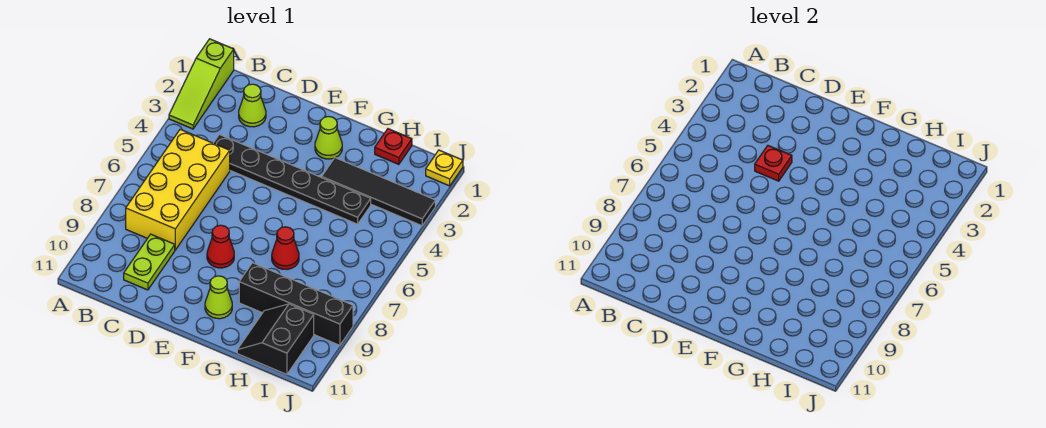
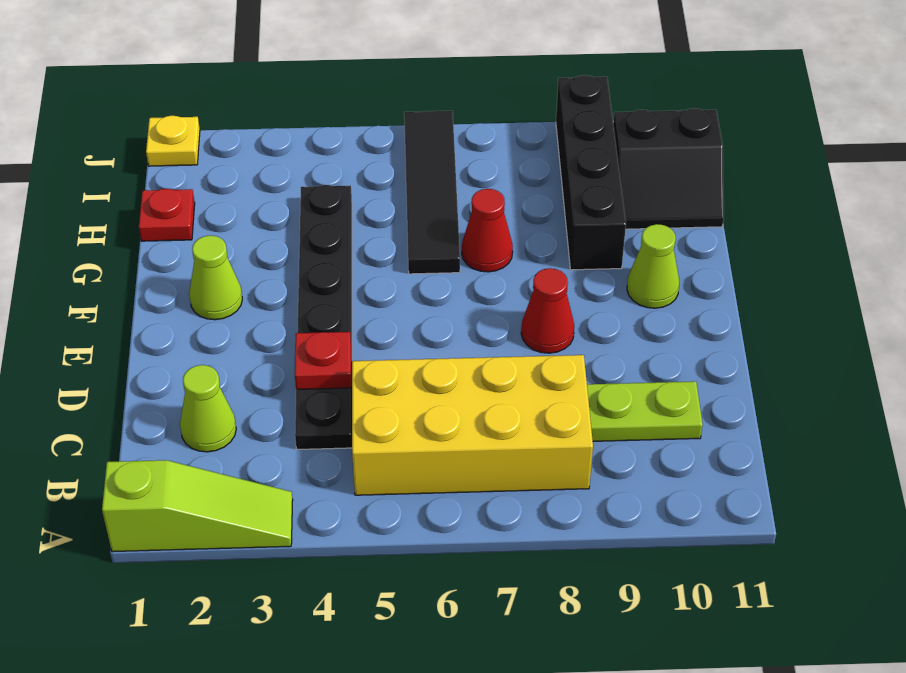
black tile G3:J3 level 1 -> black tile G6:J6 level 1

